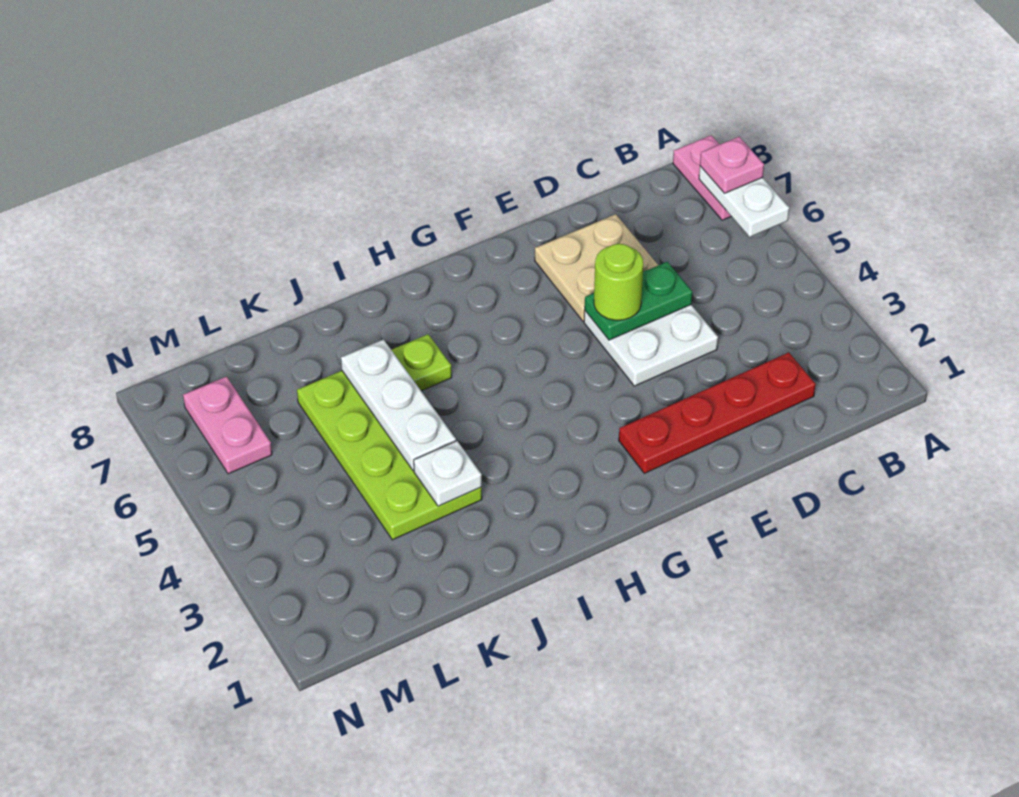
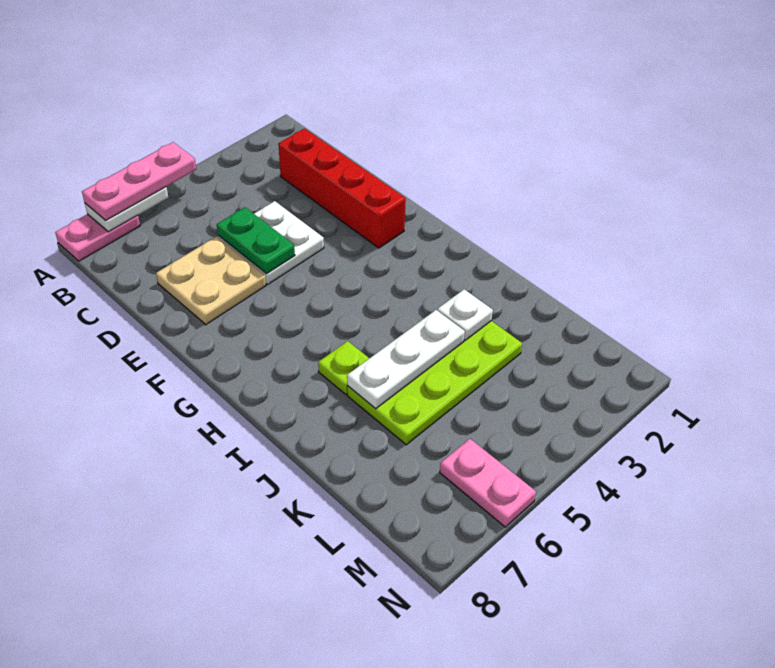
pink plate A7 level 3 -> pink plate A5:A7 level 3
red plate C2:F2 level 1 -> red brick C2:F2 level 1
lime round brick E5 level 3 -> none
pink plate M6:M7 level 1 -> pink plate M6:N6 level 1

